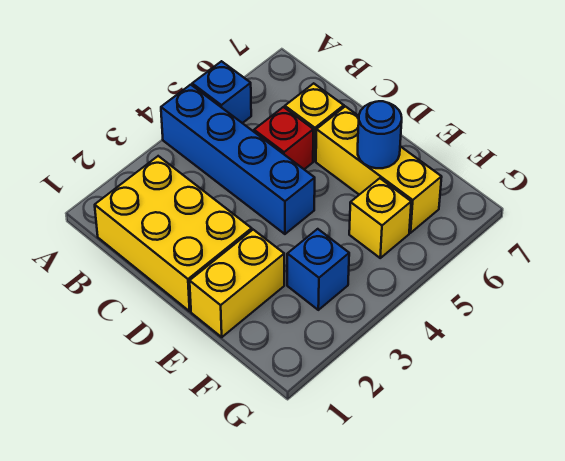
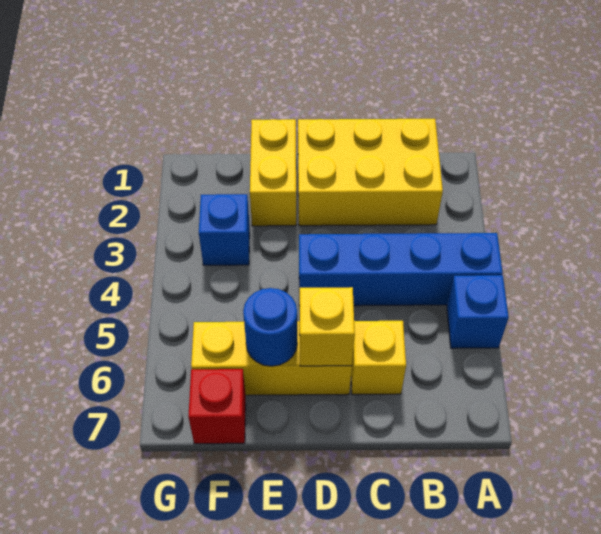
red brick C5 level 1 -> red brick F7 level 1
yellow brick F5 level 1 -> yellow brick D6 level 2

